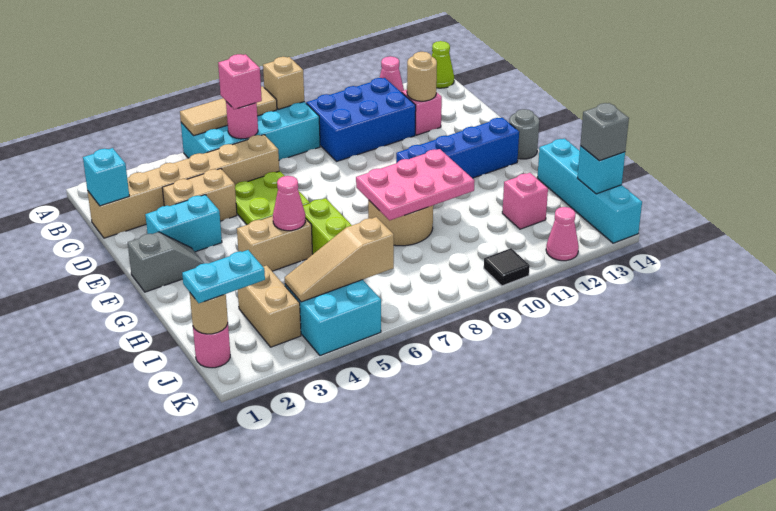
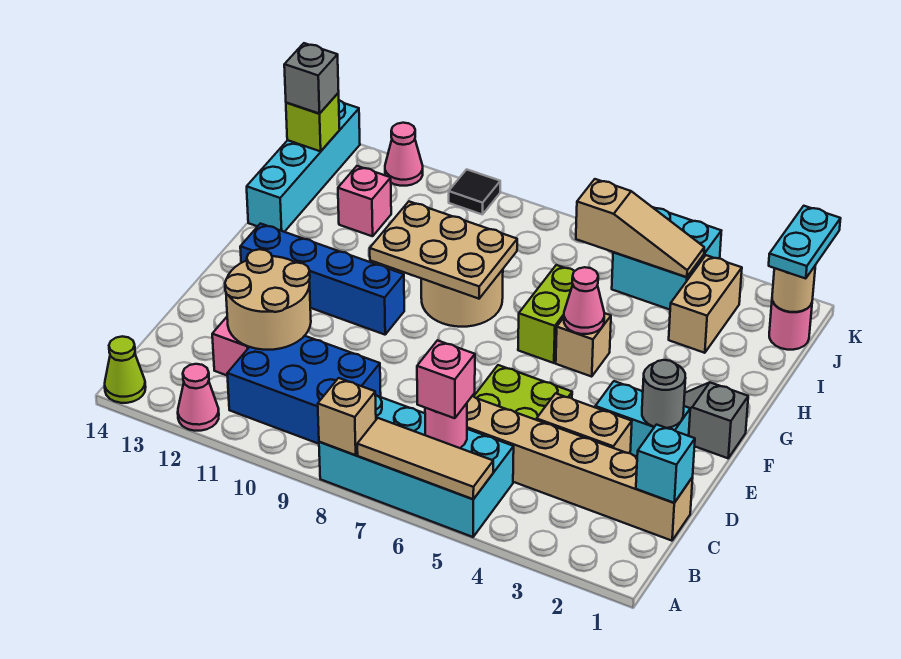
tan round brick C12 level 2 -> tan round brick C11:D12 level 2
grey round brick F14 level 1 -> grey round brick E2 level 2
tan brick G4:G5 level 1 -> tan brick G5 level 1
pink plate G8:H10 level 2 -> tan plate G8:H10 level 2
cyan plate J1:J2 level 3 -> cyan plate J1:K1 level 3
cyan brick J14 level 2 -> lime brick J14 level 2

